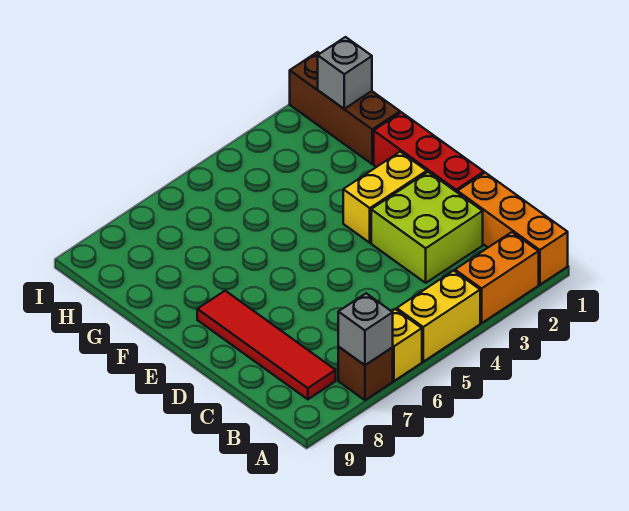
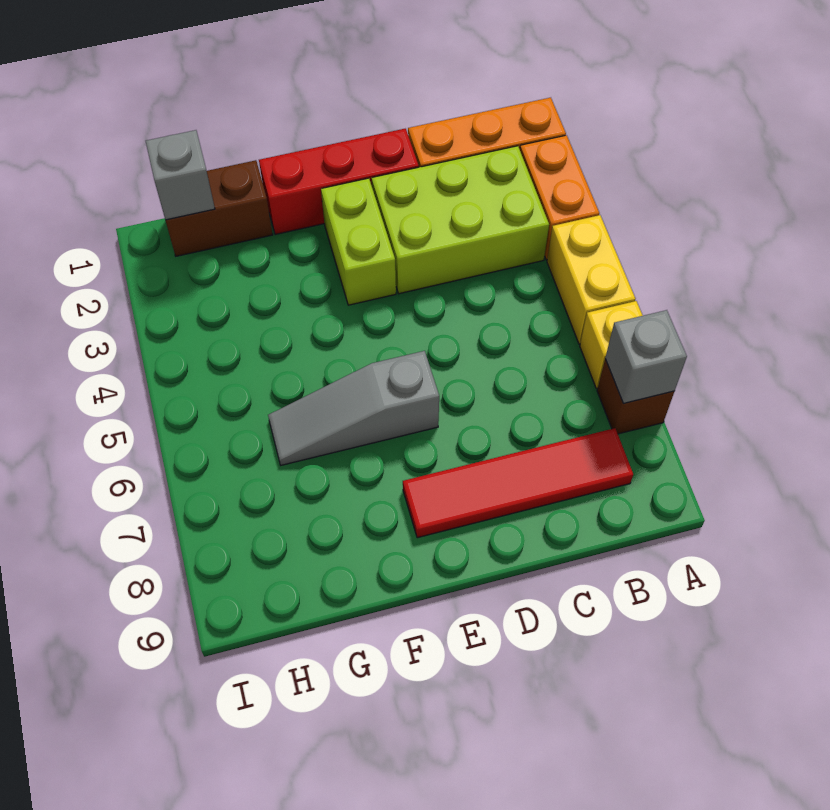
lime brick C2:D3 level 1 -> lime brick B2:D3 level 1
yellow brick E2:E3 level 1 -> lime brick E2:E3 level 1
none -> grey slope E6:G6 level 1 top E
brown brick G1:I1 level 1 -> brown brick G1:H1 level 1

